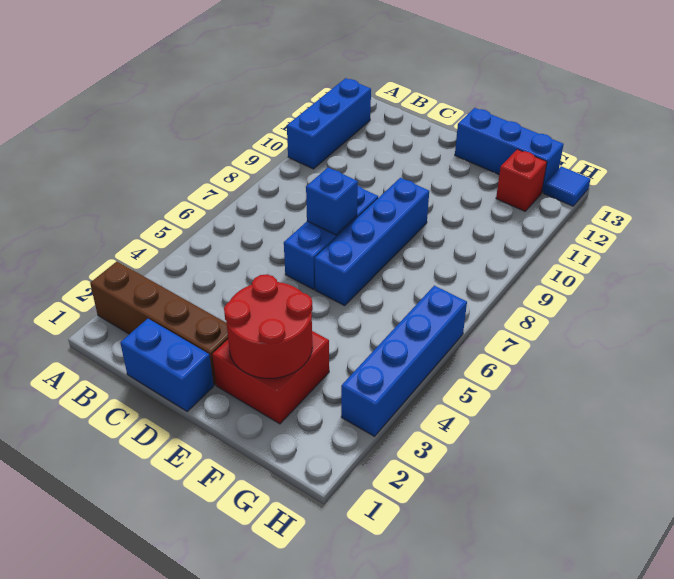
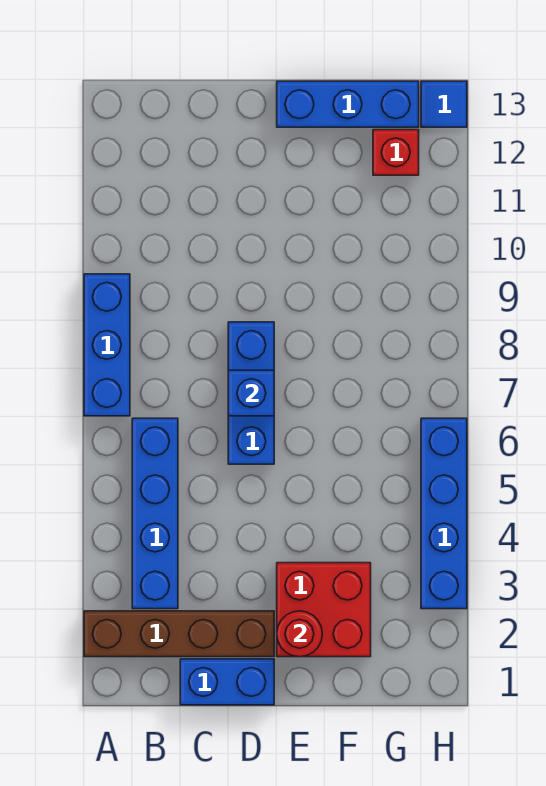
blue brick A10:A12 level 1 -> blue brick A7:A9 level 1
red round brick E2:F3 level 2 -> red round brick E2 level 2
blue brick E6:E9 level 1 -> blue brick B3:B6 level 1

